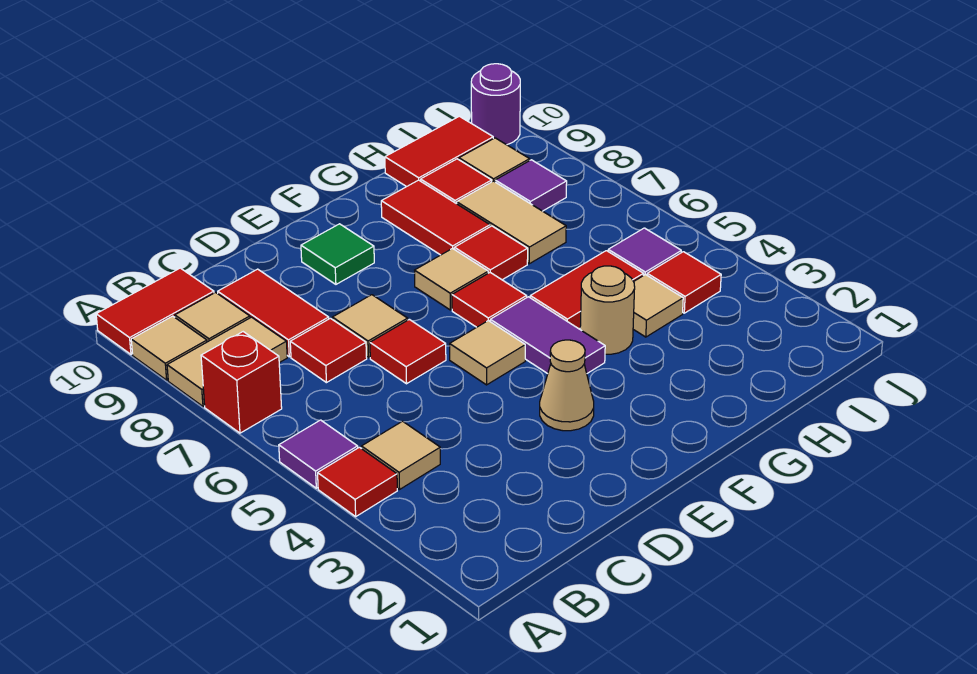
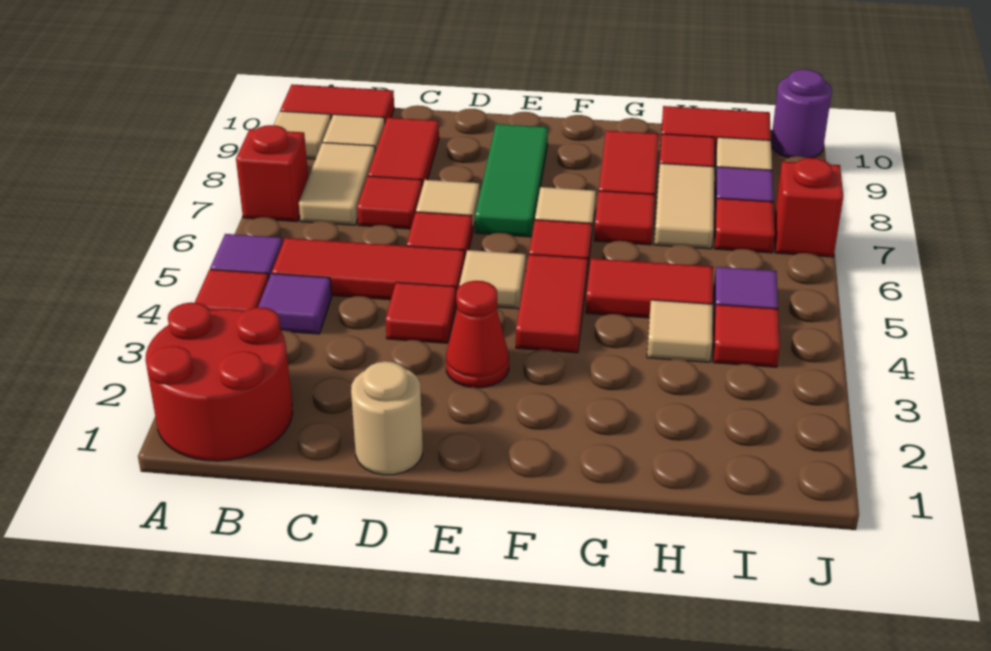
none -> red round brick A1:B2 level 1
tan tile A8:B8 level 1 -> tan tile B7:B8 level 1
tan tile B4 level 1 -> purple tile B4 level 1
none -> red tile B5:D5 level 1
none -> red tile D4 level 1
tan cone E3 level 1 -> red cone E3 level 1
green tile E9 level 1 -> green tile E7:E9 level 1
purple tile F4:F5 level 1 -> red tile F4:F5 level 1
tan round brick G4 level 1 -> tan round brick D1 level 1
none -> red tile I7 level 1
none -> red brick J7 level 1

